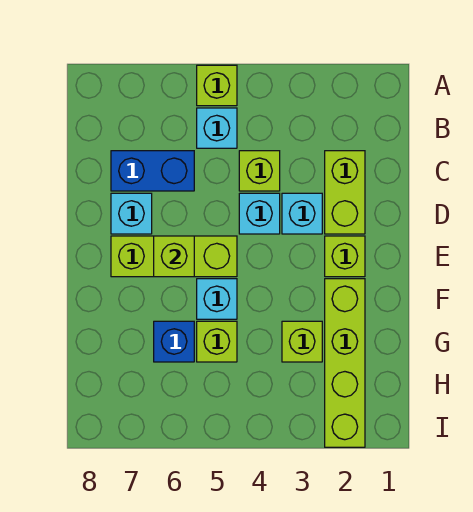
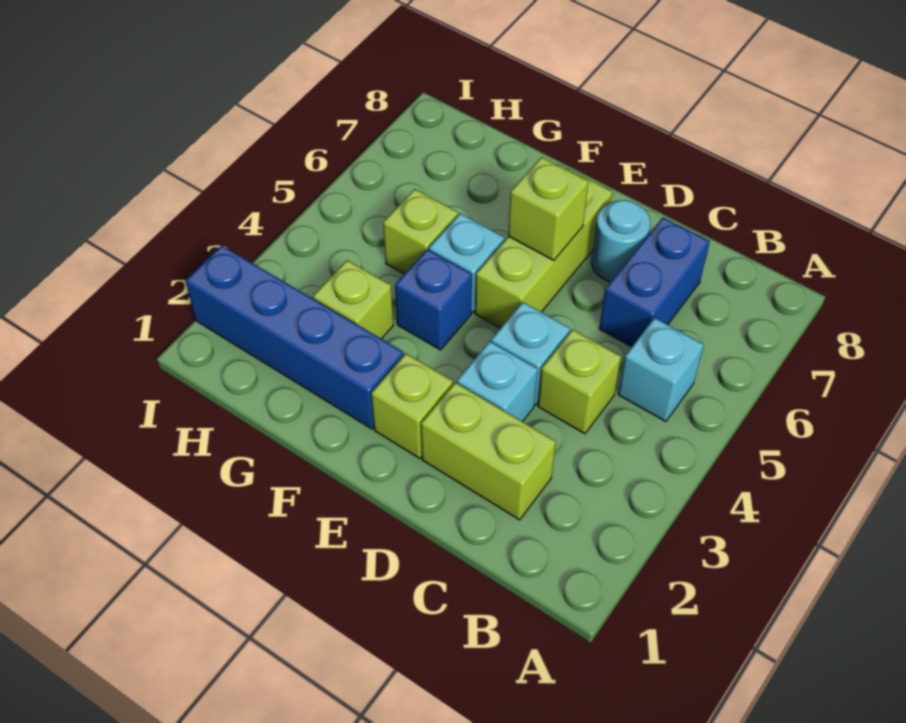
lime brick A5 level 1 -> none
cyan brick D7 level 1 -> cyan round brick D7 level 1
lime brick F2:I2 level 1 -> blue brick F2:I2 level 1
blue brick G6 level 1 -> blue brick F4 level 1

